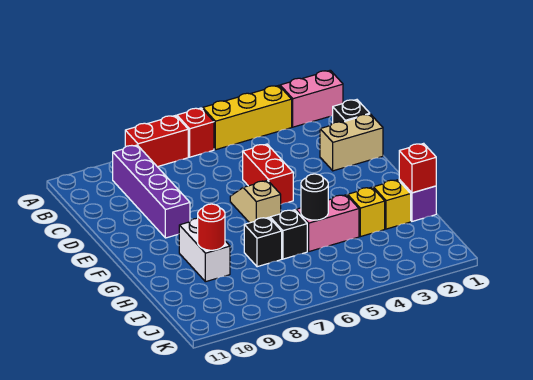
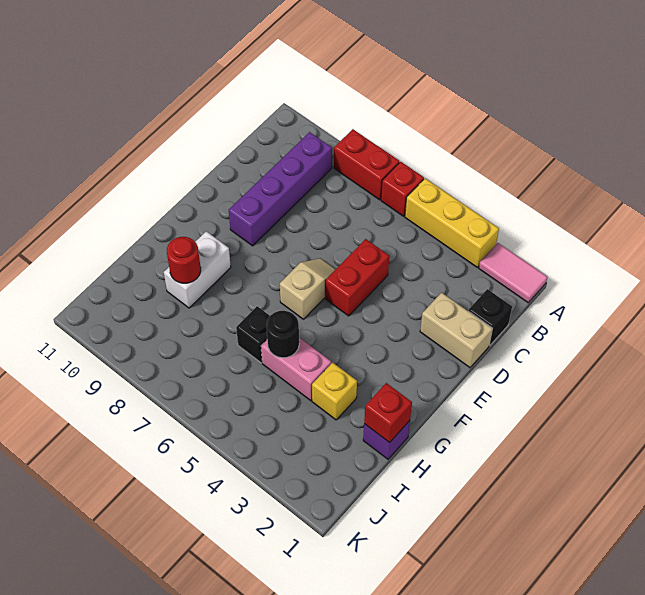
pink brick A1:A2 level 1 -> pink tile A1:A2 level 1
yellow brick H2 level 1 -> none
black brick H7 level 1 -> none

